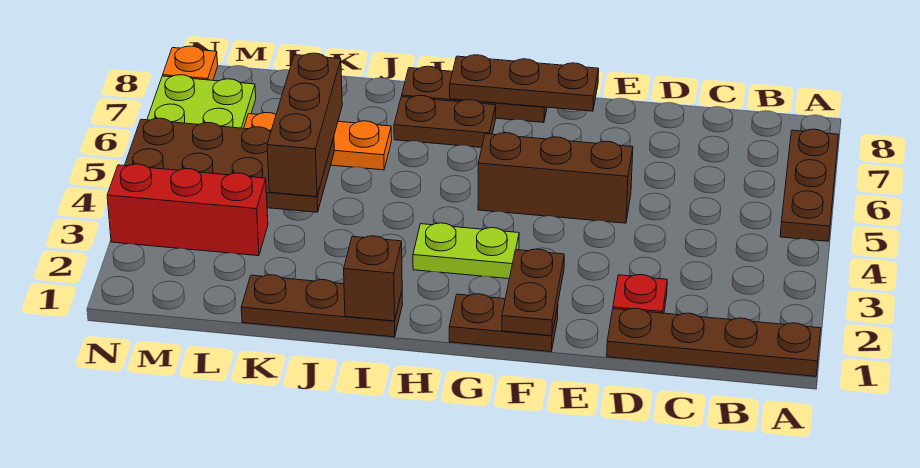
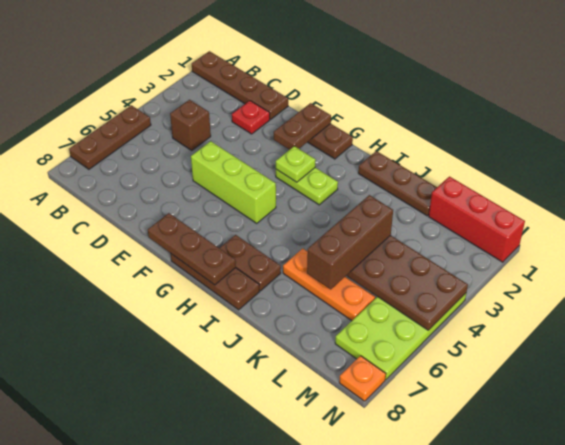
brown brick E5:G5 level 1 -> lime brick E5:G5 level 1
none -> lime plate G3 level 2
brown brick I1 level 2 -> brown brick C4 level 1
red brick L3:N3 level 1 -> red brick L1:N1 level 1

